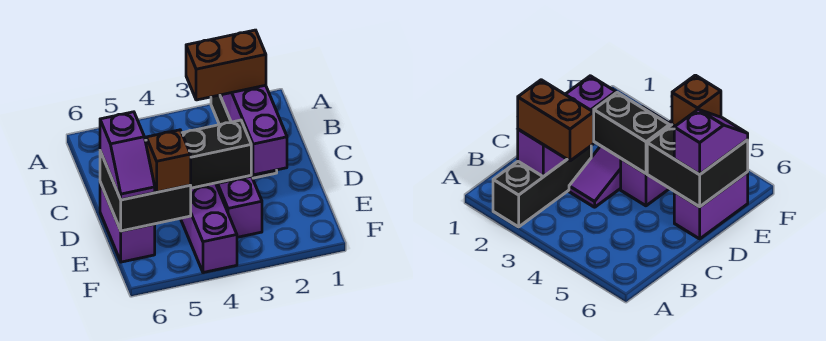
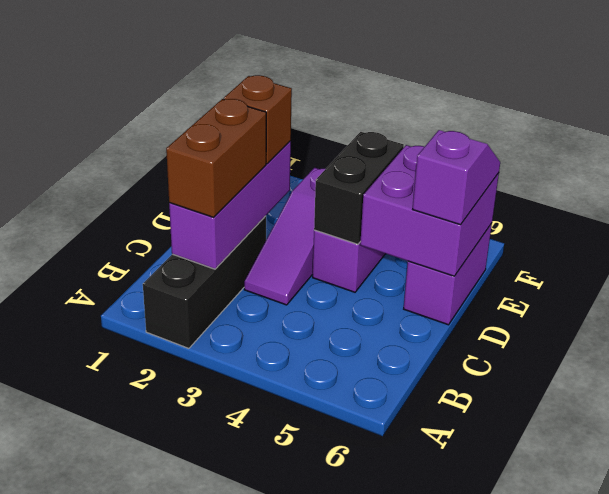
brown brick B2:B3 level 3 -> brown brick B2:C2 level 3
black brick D3:D4 level 2 -> black brick D4:E4 level 2
black brick D5:E6 level 2 -> purple brick D5:E6 level 2
brown brick E5 level 3 -> brown brick D2 level 3

